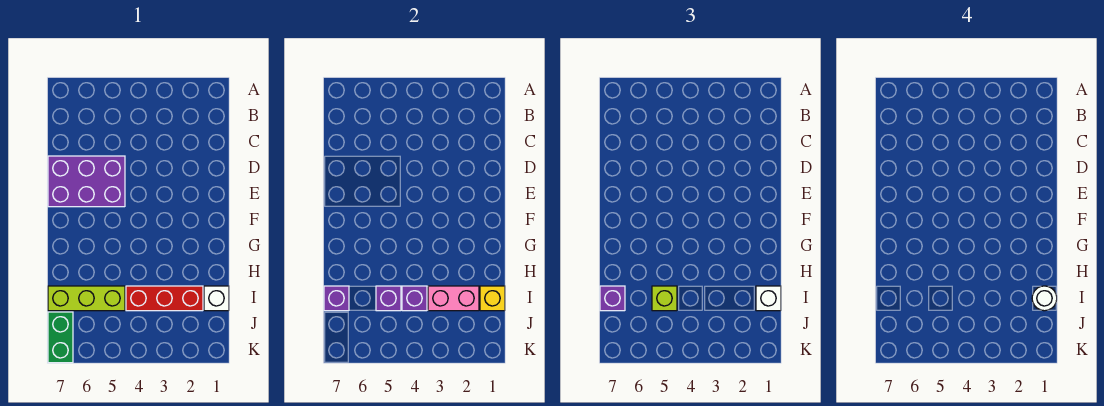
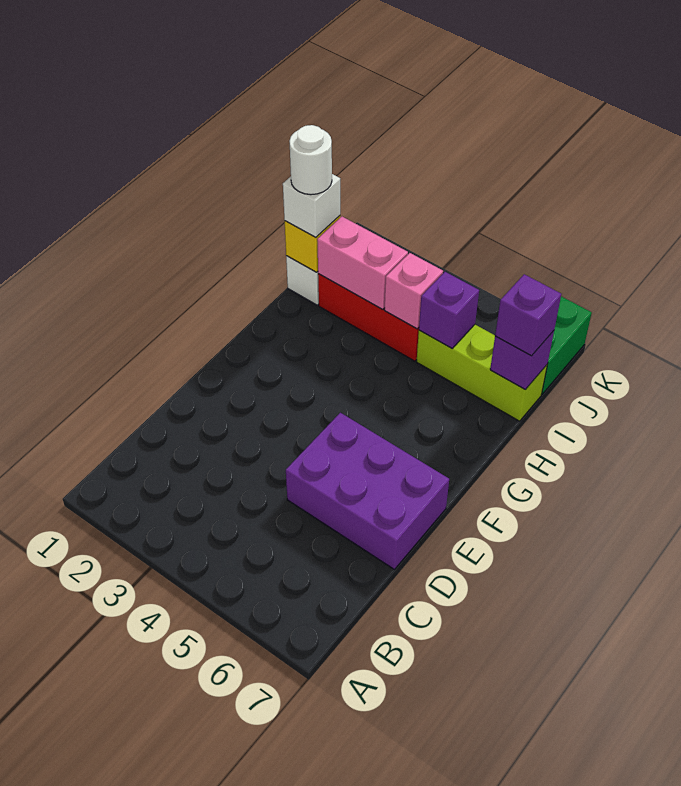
purple brick I4 level 2 -> pink brick I4 level 2
lime brick I5 level 3 -> none

